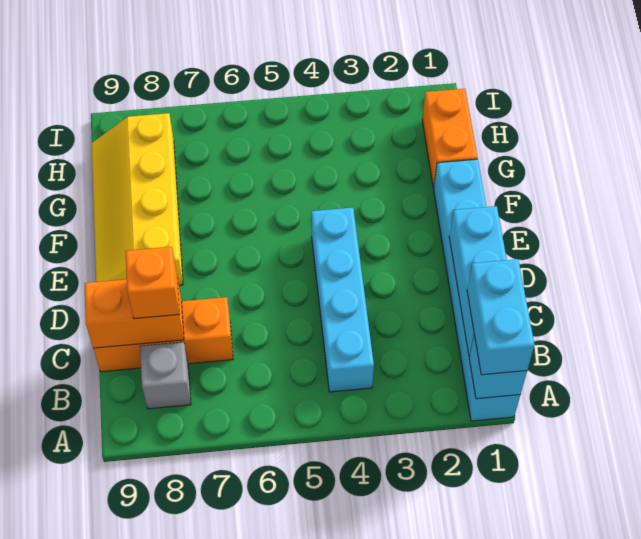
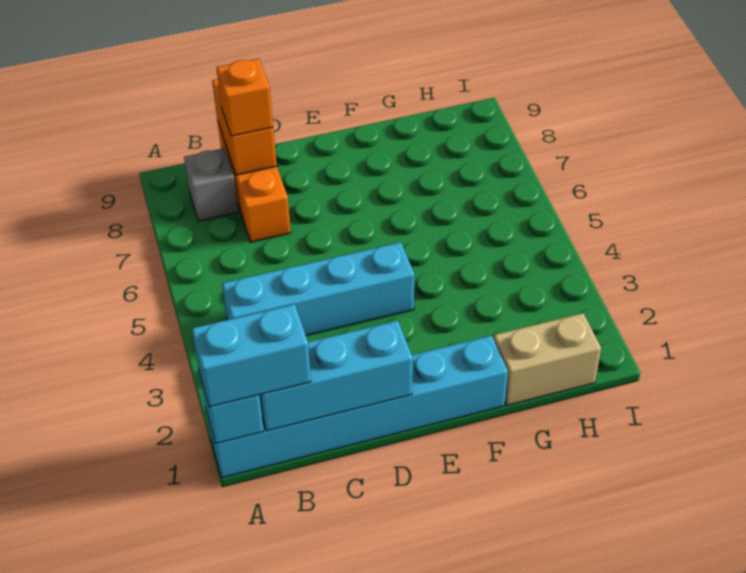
yellow slope E8:H9 level 1 top 8 -> none
orange brick G1:H1 level 1 -> tan brick G1:H1 level 1

